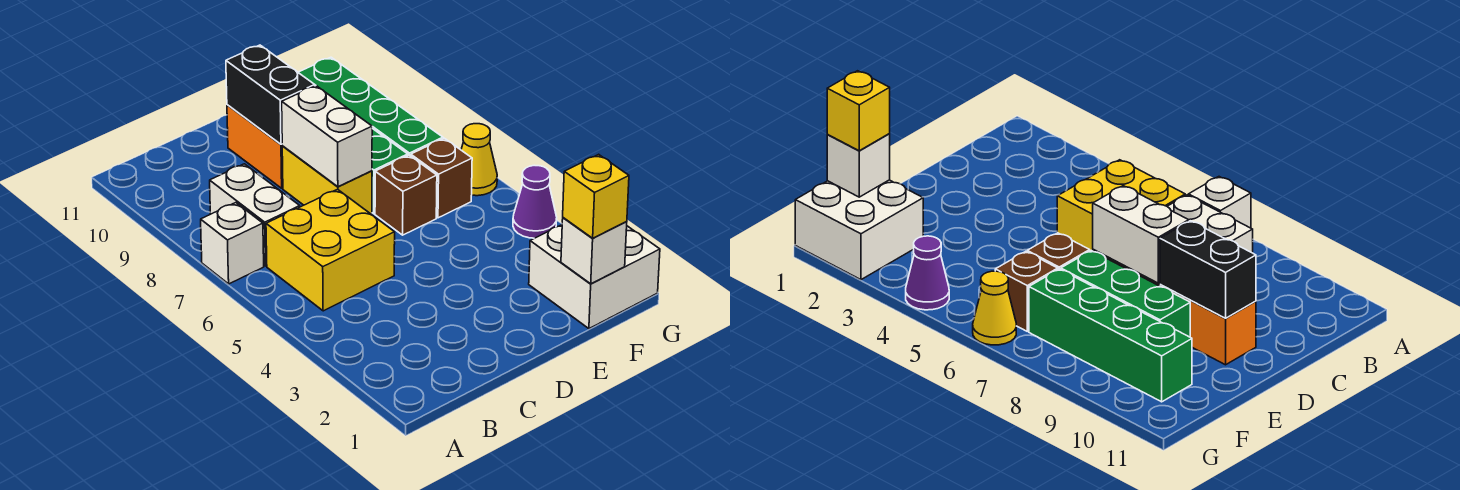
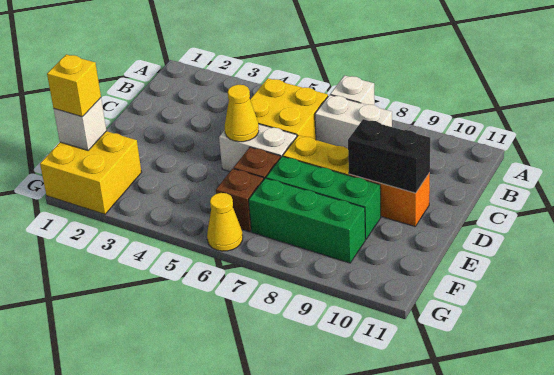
none -> yellow cone D5 level 2
white brick D7:D8 level 2 -> white brick D5:D6 level 1
white brick F1:G2 level 1 -> yellow brick F1:G2 level 1
green brick F7:F10 level 1 -> green brick F7:F9 level 1
purple cone G4 level 1 -> none

